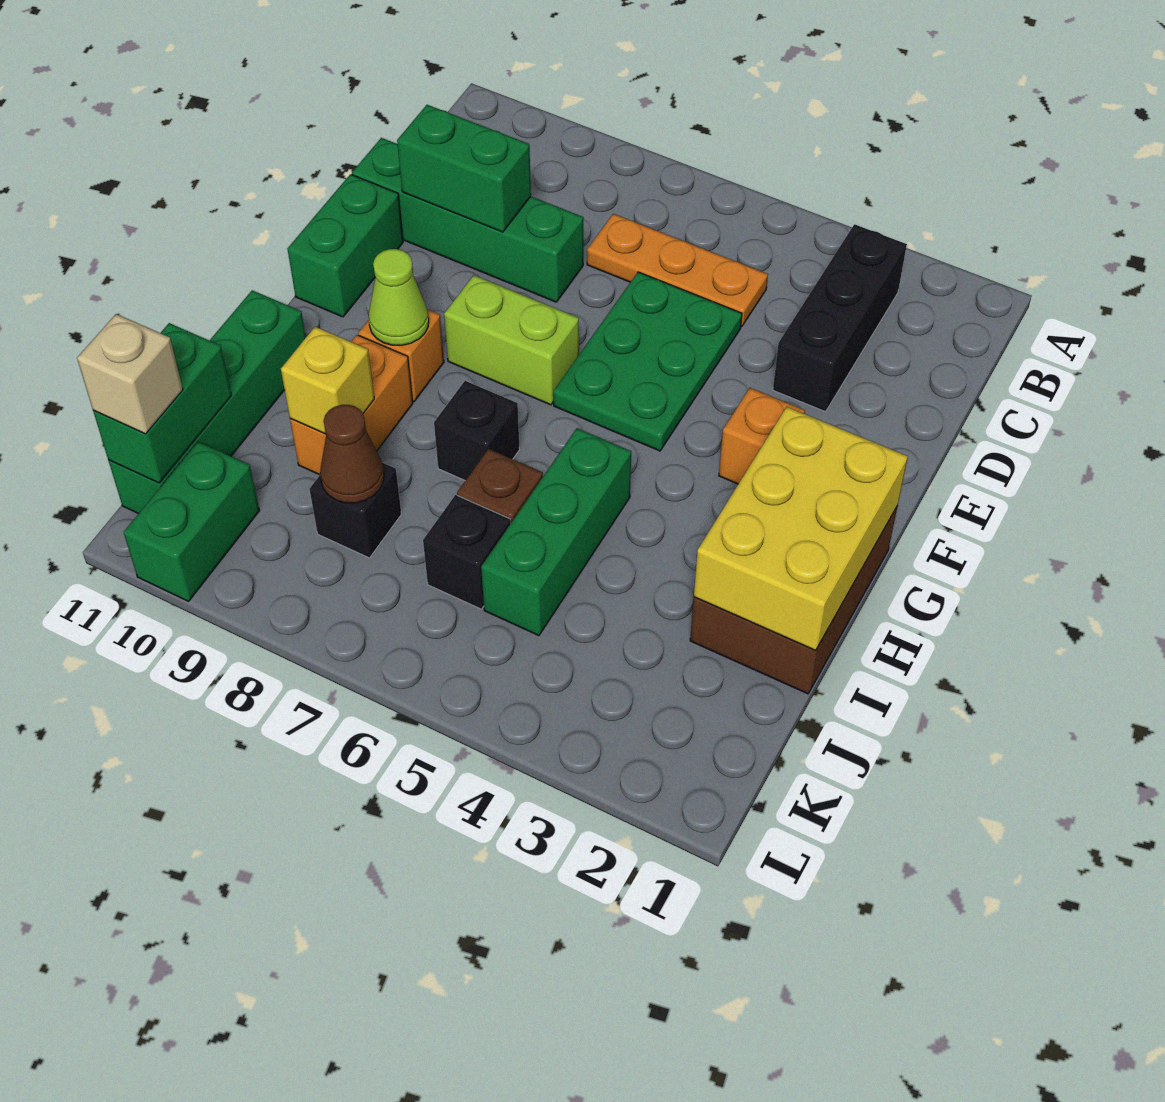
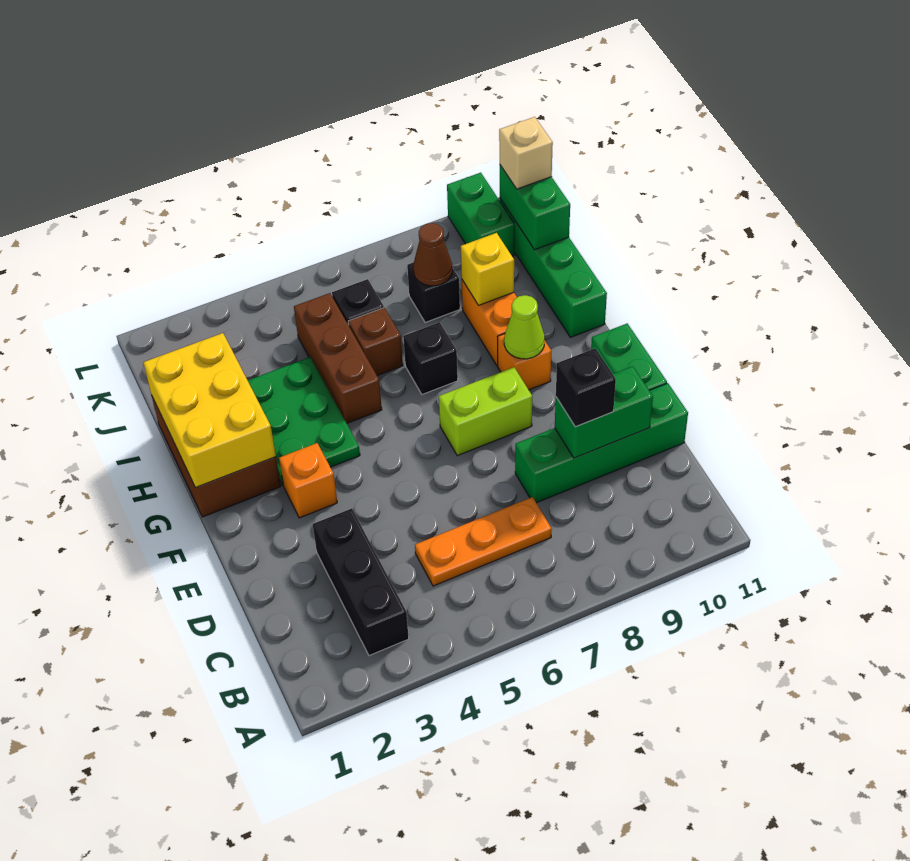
green plate D5:F6 level 1 -> green plate G3:I4 level 1
none -> black brick D9 level 3
green brick H5:J5 level 1 -> brown brick H5:J5 level 1

